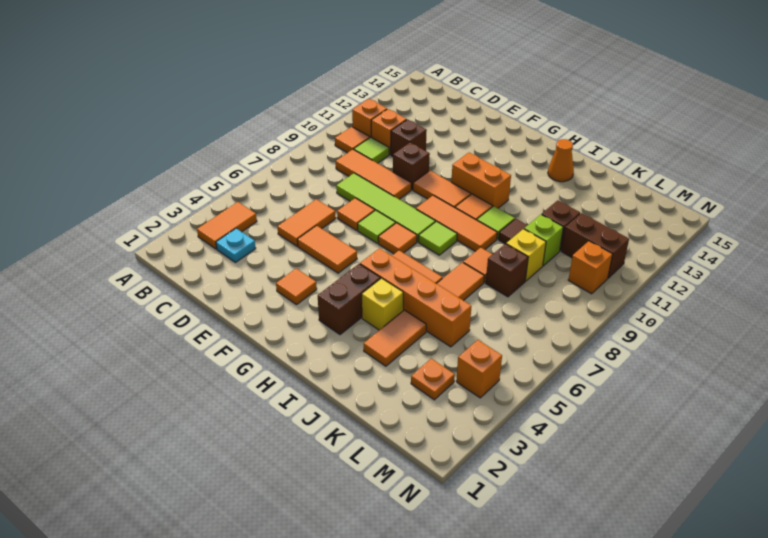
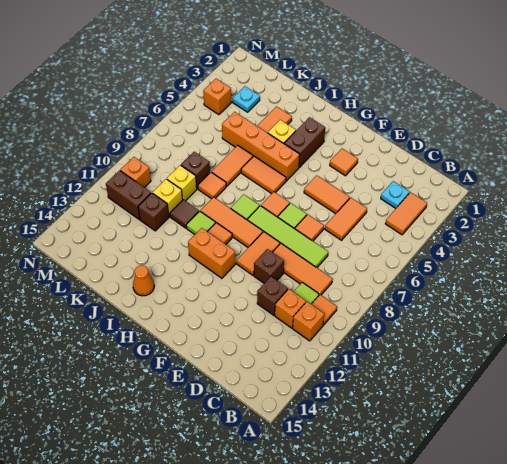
orange tile F10:G10 level 1 -> orange tile F9:F10 level 1
lime brick K10 level 1 -> yellow brick K10 level 1
orange plate L3 level 1 -> cyan plate L3 level 1

